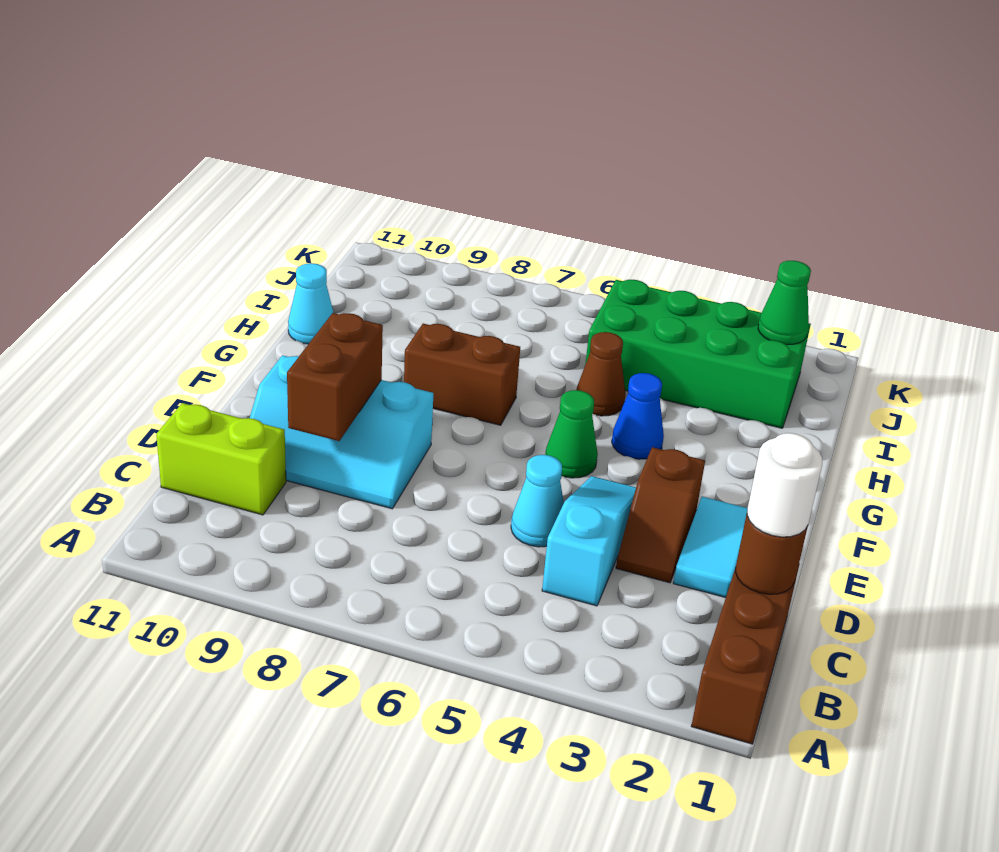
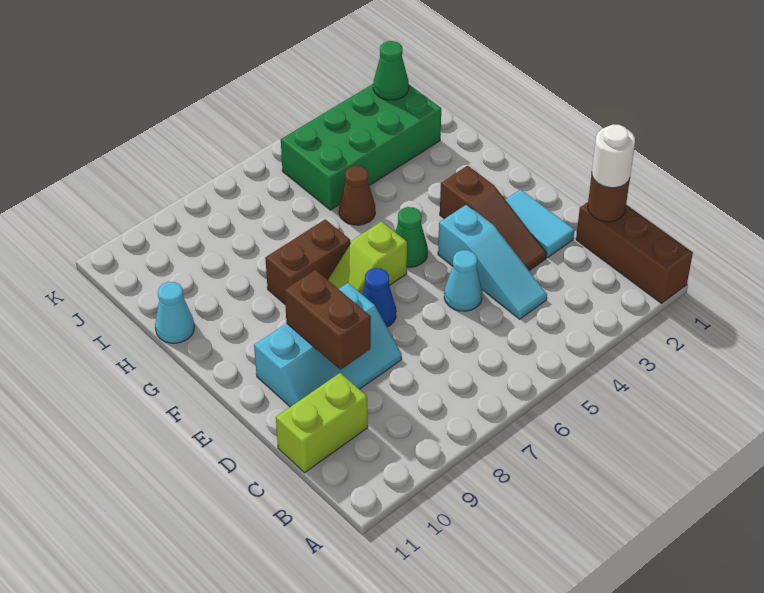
cyan slope C4:E4 level 1 top C -> cyan slope C4:E4 level 1 top E
brown slope D3:E3 level 1 top E -> brown slope D3:F3 level 1 top F
none -> lime slope F6:F7 level 1 top 6
blue cone G4 level 1 -> blue cone E7 level 1

